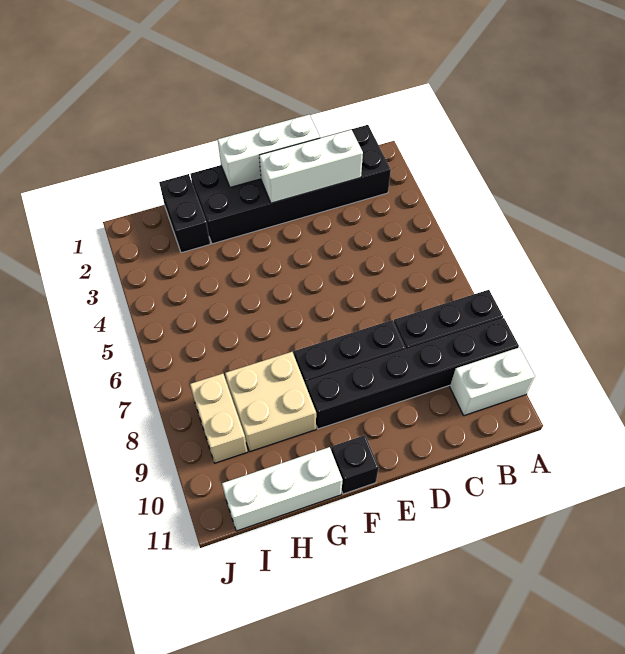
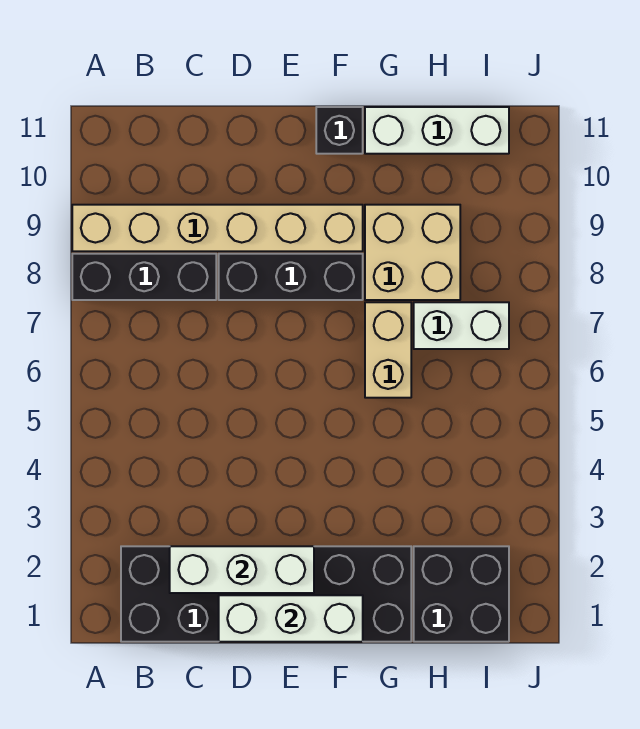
black brick A9:F9 level 1 -> tan brick A9:F9 level 1
white brick A10:B10 level 1 -> white brick H7:I7 level 1
black brick H1:H2 level 1 -> black brick H1:I2 level 1
tan brick I8:I9 level 1 -> tan brick G6:G7 level 1

